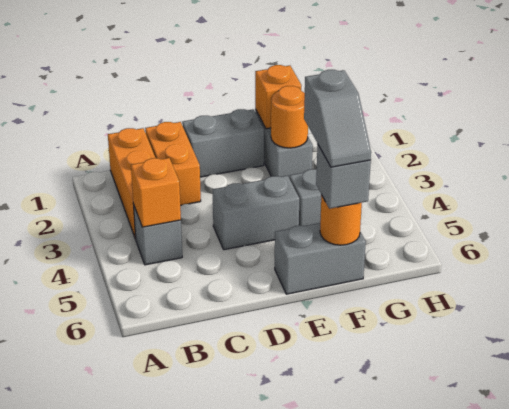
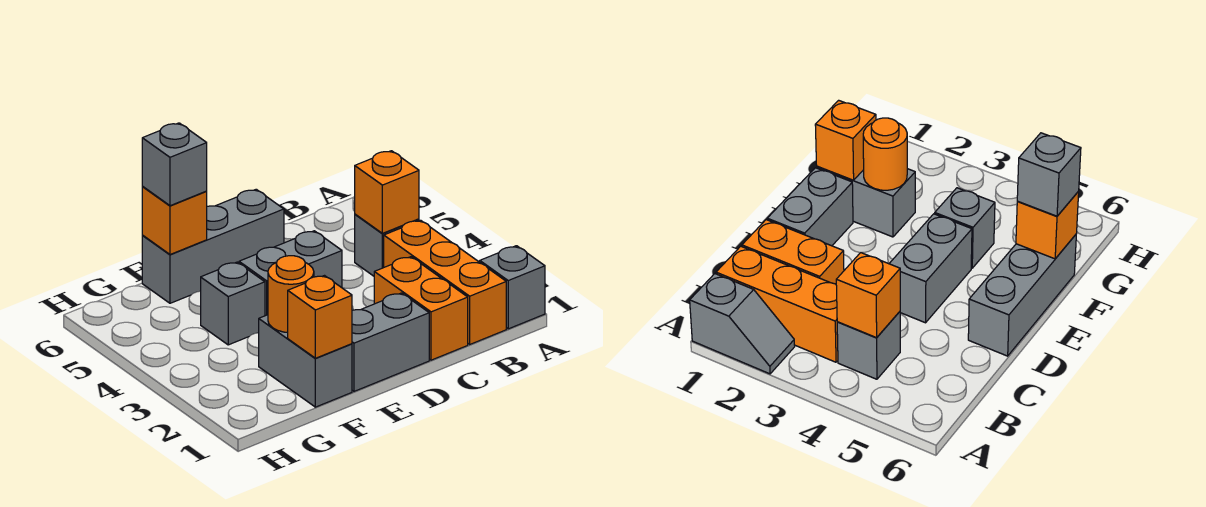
grey brick E6:F6 level 1 -> grey brick D6:F6 level 1
grey slope F5:F6 level 4 top 5 -> grey slope A1:A2 level 1 top 1
orange round brick F6 level 2 -> orange brick F6 level 2

